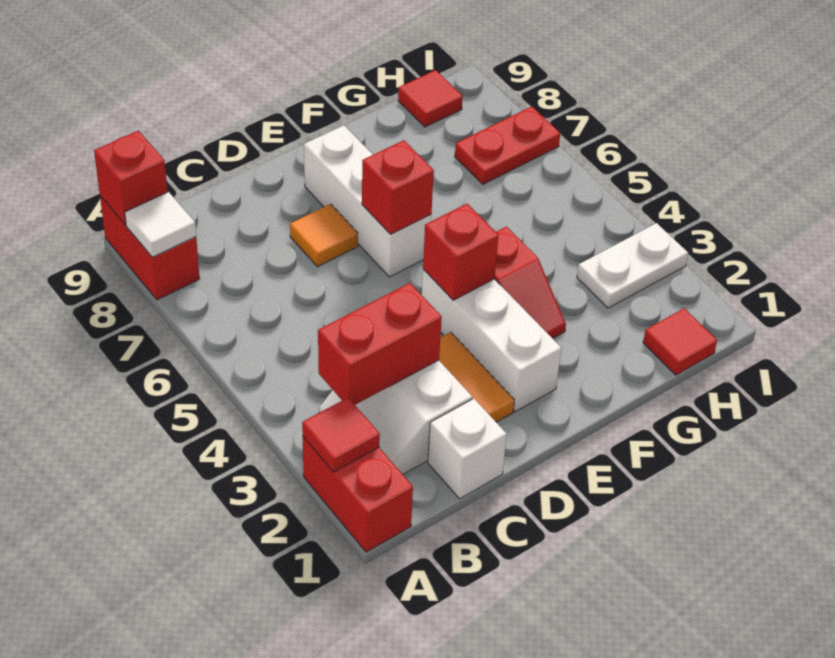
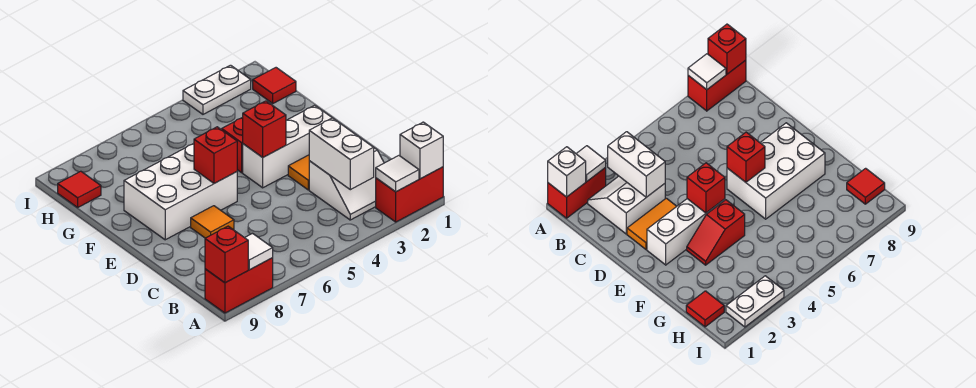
red tile A2 level 2 -> white tile A2 level 2
red brick B3:C3 level 2 -> white brick B3:C3 level 2
white brick C1 level 1 -> white brick A1 level 2
white brick E6:E8 level 1 -> white brick E6:F8 level 1
white plate H3:I3 level 1 -> white plate I2:I3 level 1
red plate H7:I7 level 1 -> none

